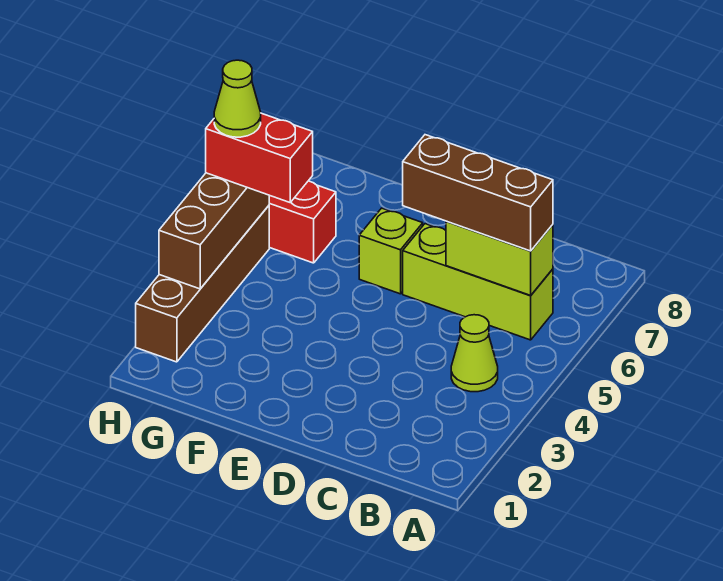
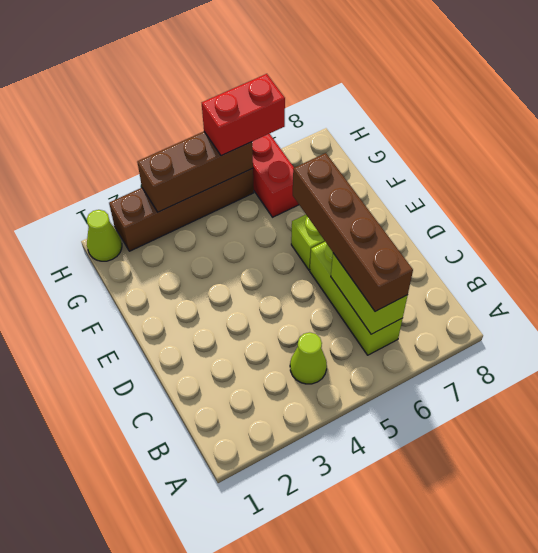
brown brick B6:D6 level 3 -> brown brick B6:E6 level 3
red brick G5:H5 level 3 -> red brick H5:H6 level 3
lime cone H5 level 4 -> lime cone H1 level 1

